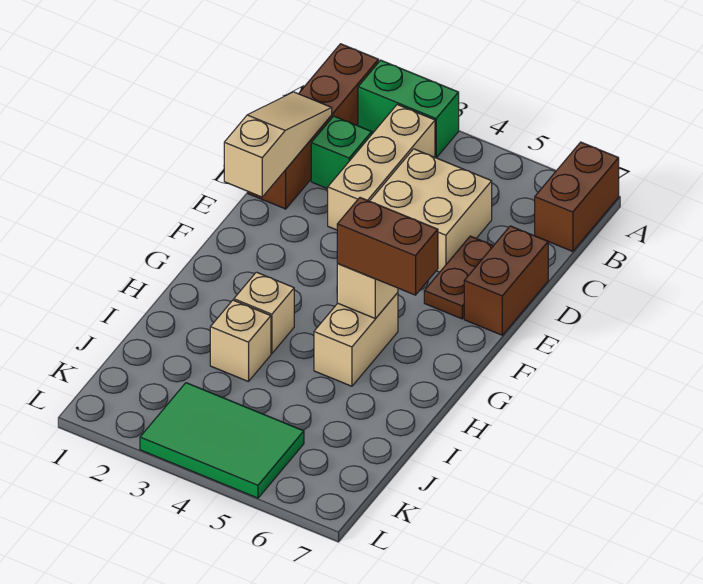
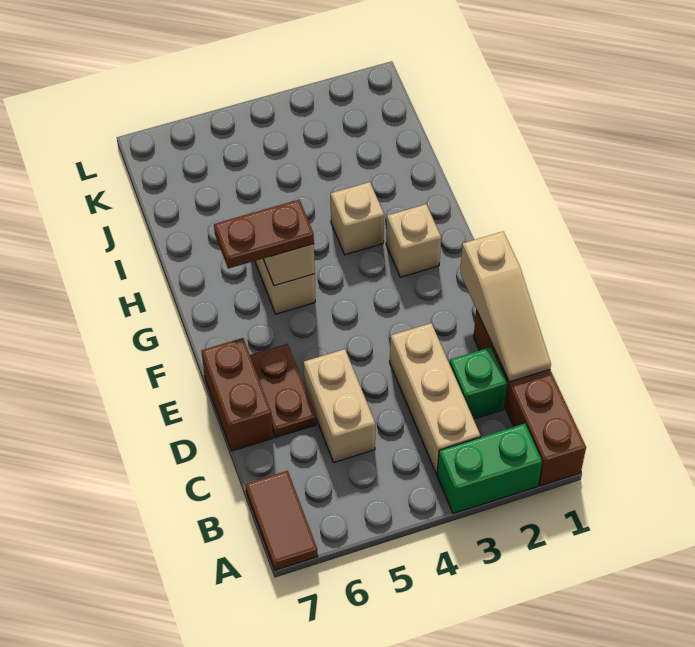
brown brick A7:B7 level 1 -> brown tile A7:B7 level 1
tan brick C4:D5 level 1 -> tan brick C5:D5 level 1
brown brick G5:G6 level 3 -> brown plate G5:G6 level 3
tan brick I3 level 1 -> tan brick G2 level 1
green tile K3:L5 level 1 -> none

